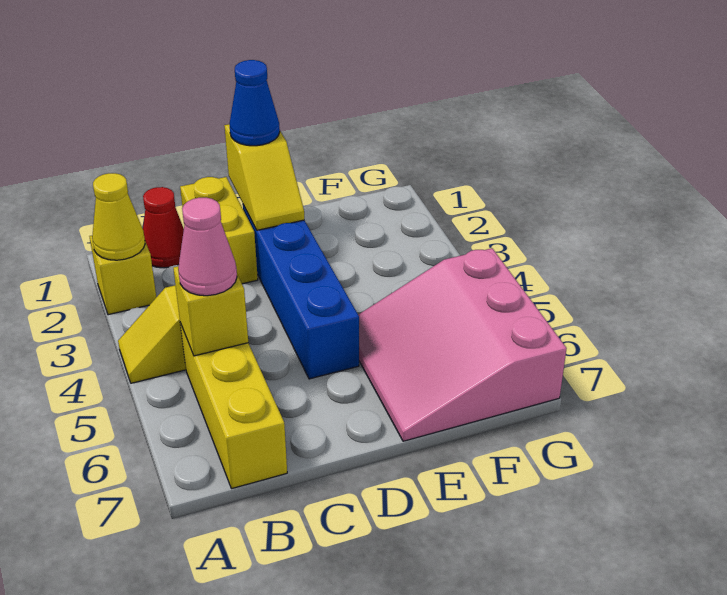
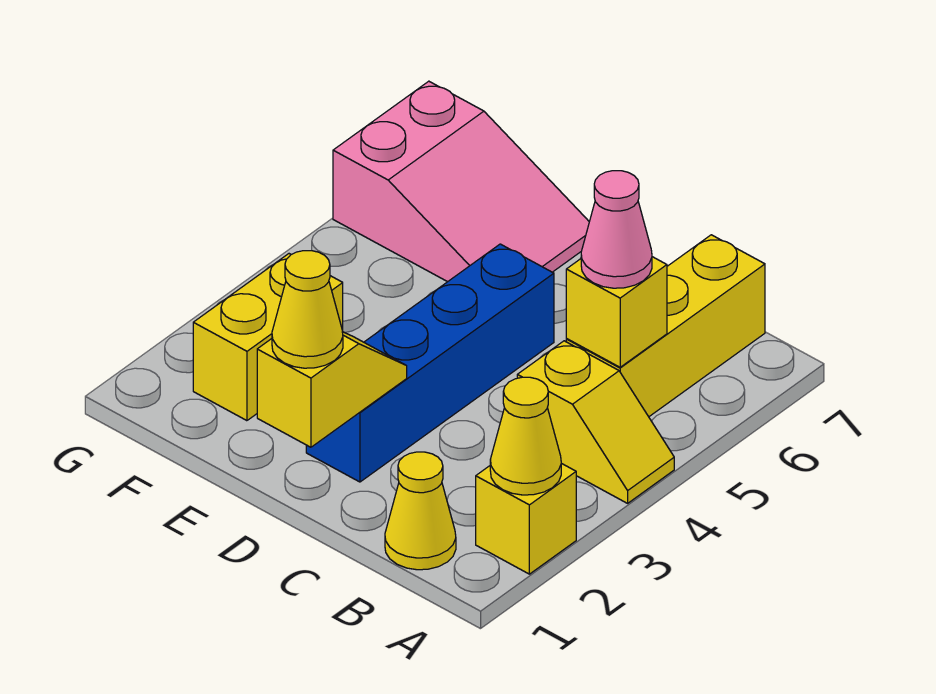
red cone B1 level 1 -> yellow cone B1 level 1
yellow brick C1:C2 level 1 -> yellow brick F2:F3 level 1
blue cone D1 level 3 -> yellow cone D1 level 3
pink slope E5:G7 level 1 top G -> pink slope E6:G7 level 1 top G

